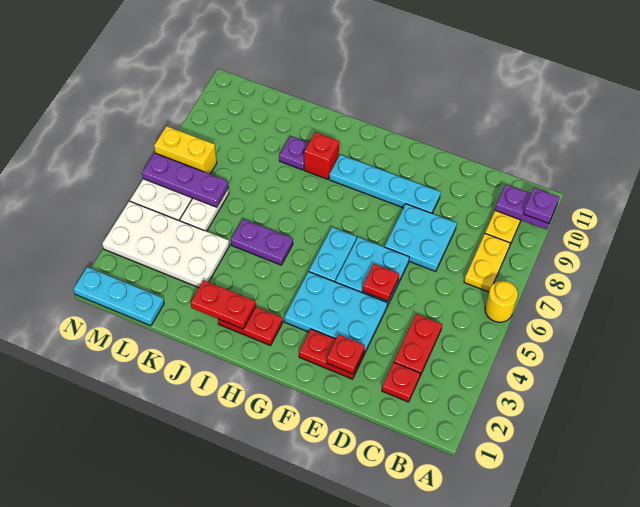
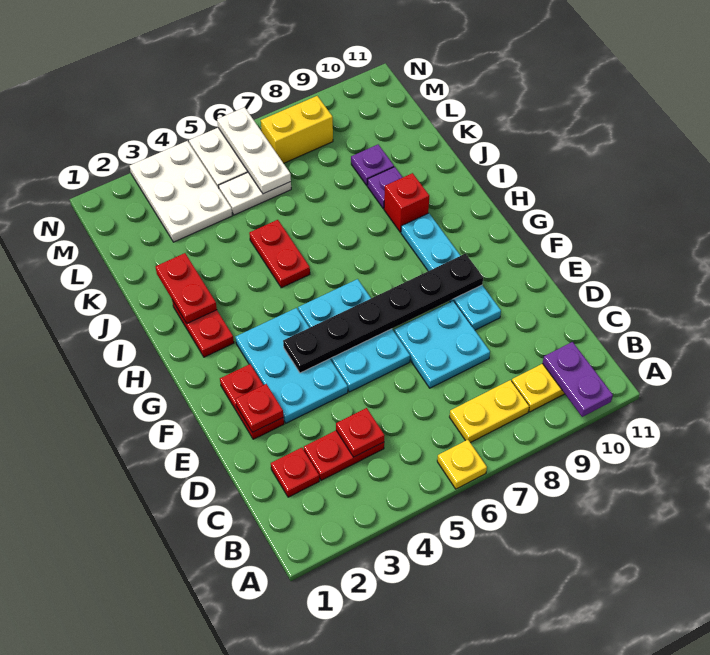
yellow round brick A6 level 1 -> yellow plate A6 level 1
purple plate A10 level 3 -> purple plate K9 level 1
red plate E5 level 2 -> red plate C4 level 2
none -> black plate F4:F9 level 2
purple plate I5:J5 level 1 -> red plate I5:J5 level 1
white plate K3:N4 level 1 -> white plate L3:N4 level 1
cyan plate L1:N1 level 1 -> none
purple plate L6:N6 level 2 -> white plate L6:N6 level 2
yellow brick M7:N7 level 1 -> yellow brick M7:M8 level 1

